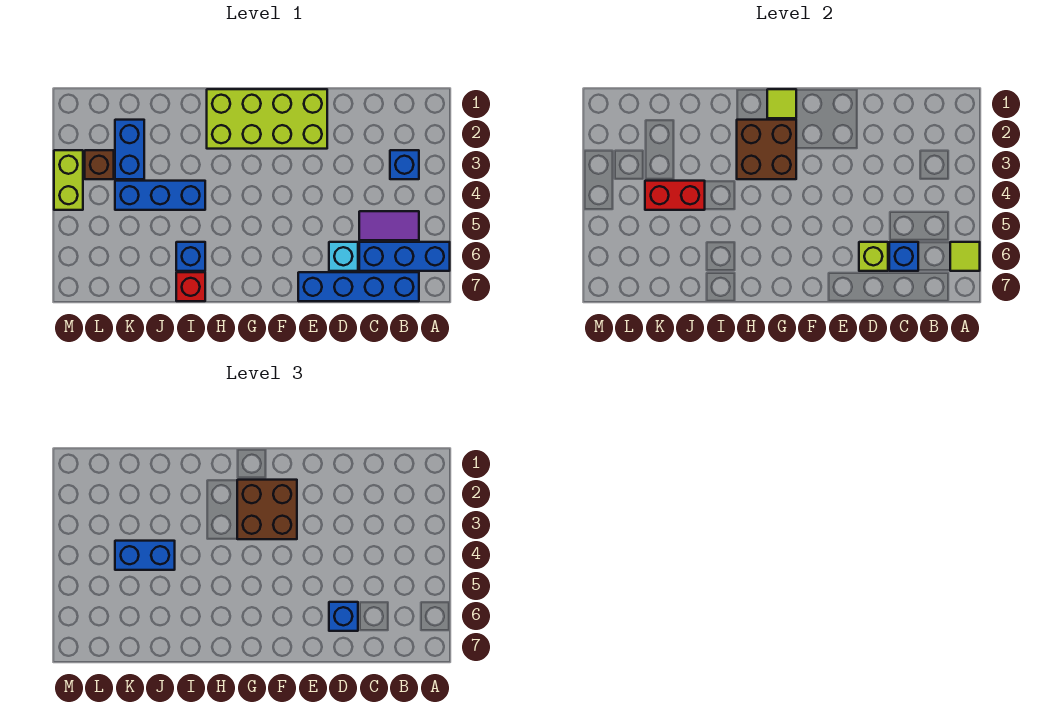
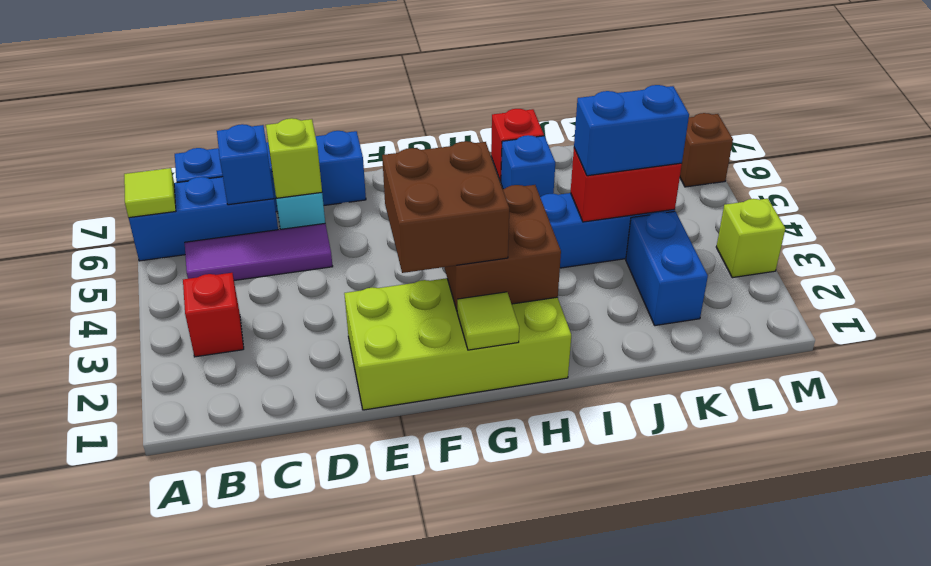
blue brick B3 level 1 -> red brick B3 level 1
purple tile B5:C5 level 1 -> purple tile B5:D5 level 1
blue brick D6 level 3 -> none
brown brick L3 level 1 -> brown brick M6 level 1
lime brick M3:M4 level 1 -> lime brick M3 level 1

